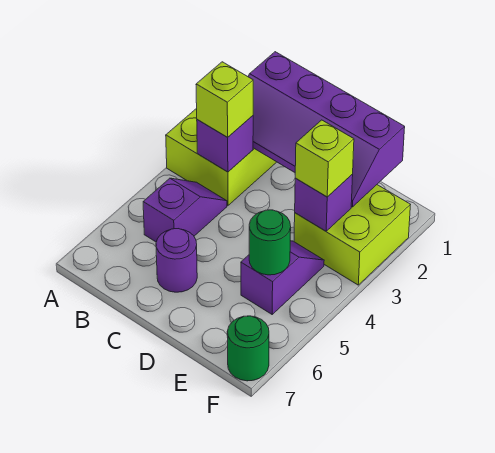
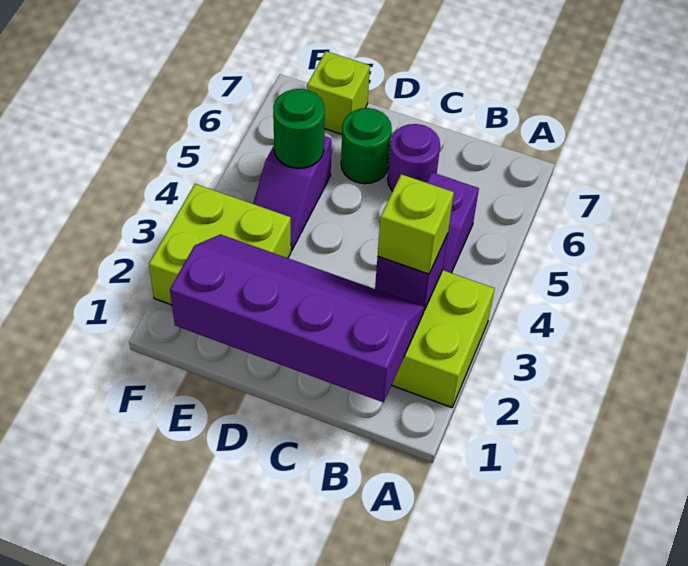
purple brick E3 level 2 -> none
lime brick E3 level 3 -> lime brick E7 level 1
green round brick F7 level 1 -> green round brick D6 level 1

